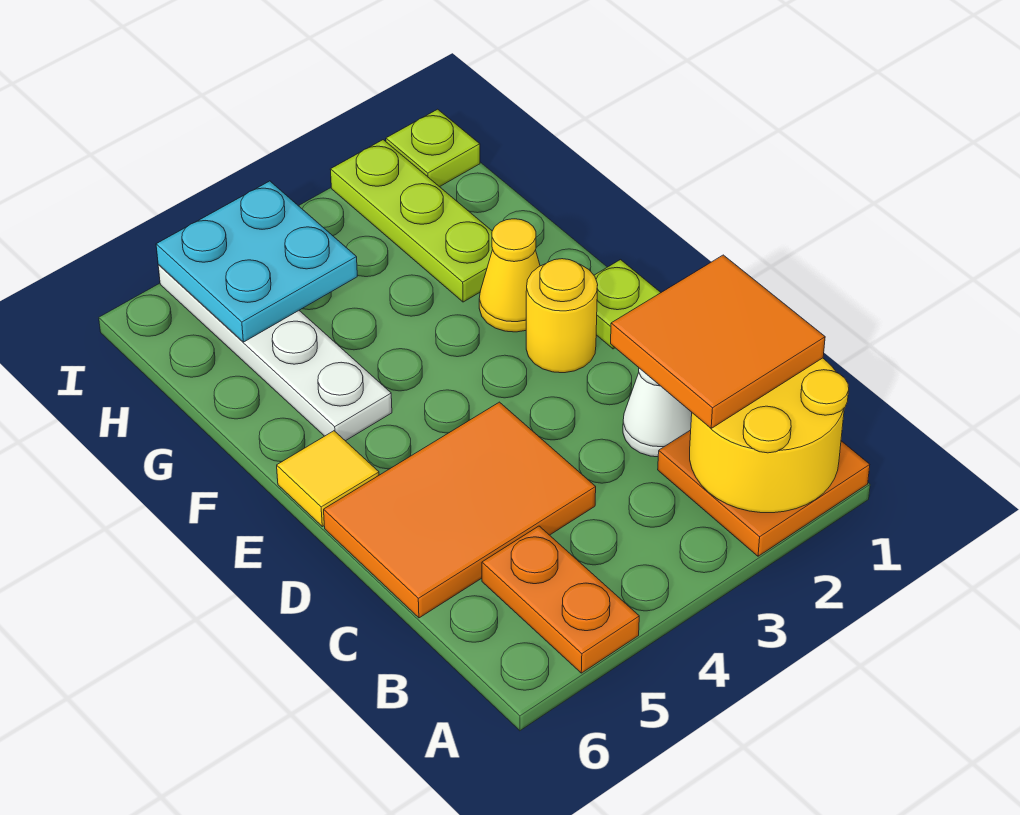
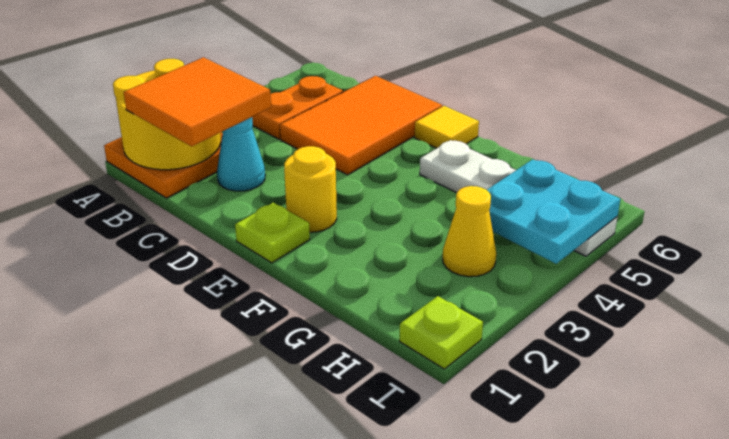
orange plate A5:B5 level 1 -> orange plate B4:B5 level 1
white cone C2 level 1 -> cyan cone C2 level 1
yellow cone F2 level 1 -> yellow cone H3 level 1
lime plate G2:I2 level 1 -> none

